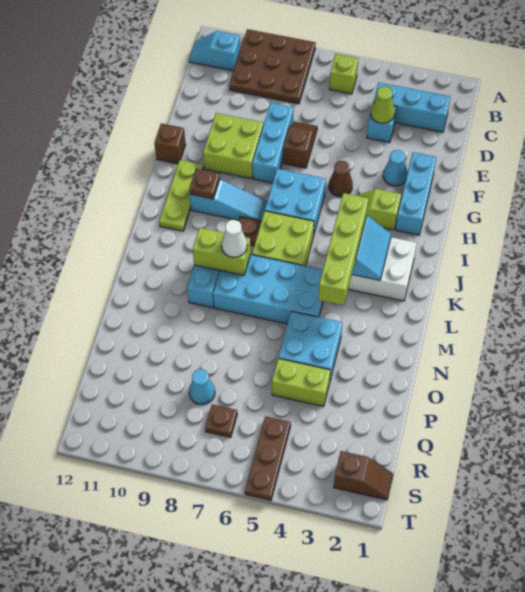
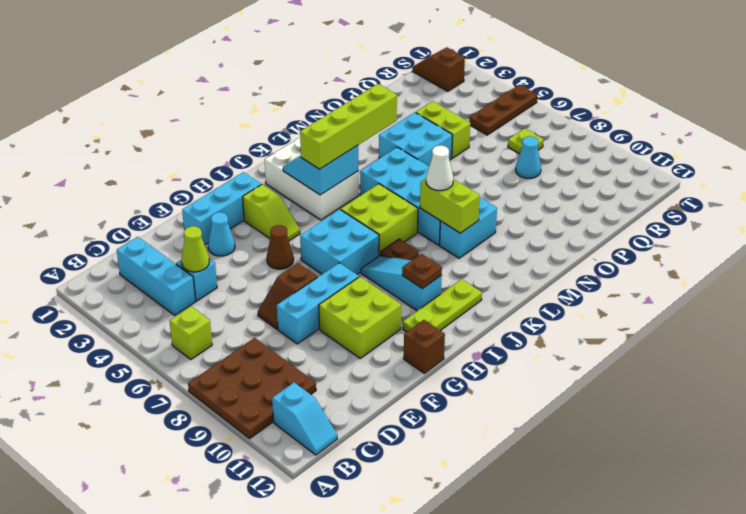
brown plate R7 level 1 -> lime plate R7 level 1

